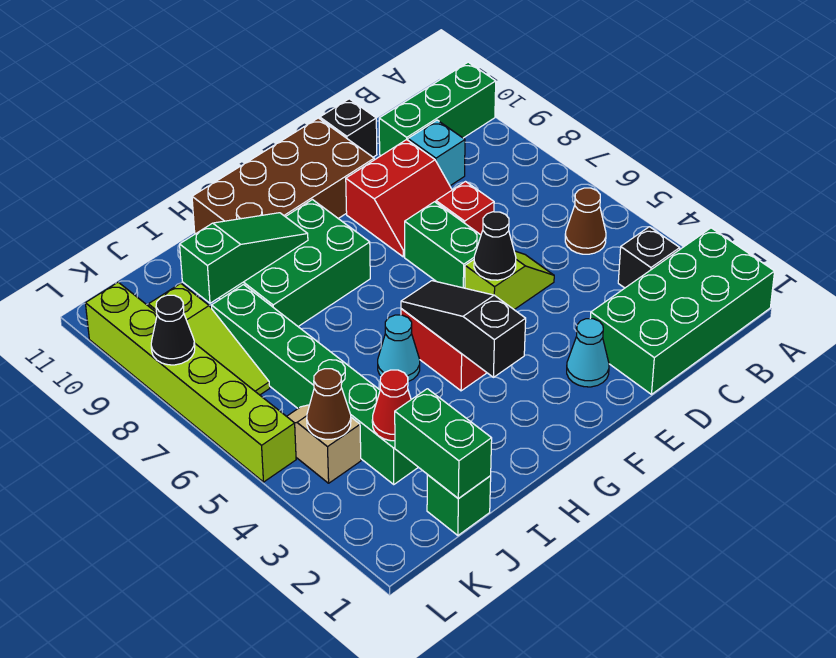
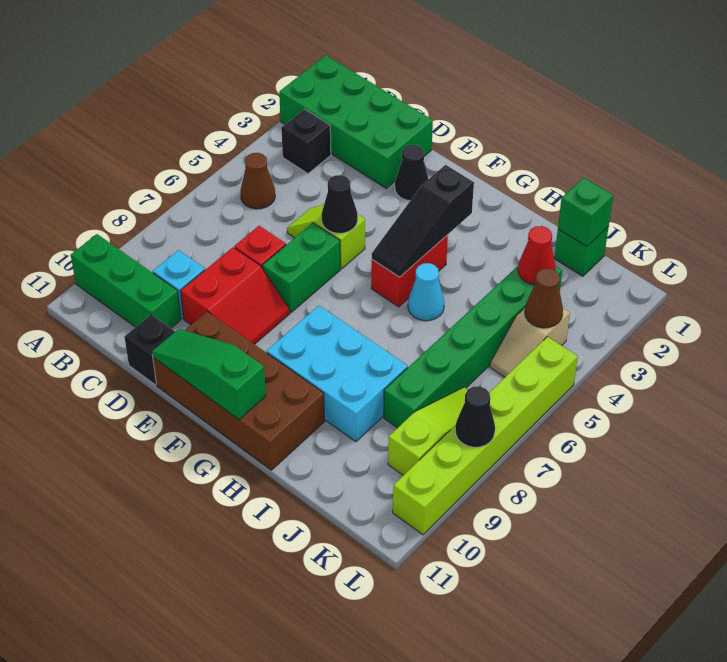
red slope D8:E9 level 1 top 9 -> red slope D8:E9 level 1 top D
cyan cone E2 level 1 -> black cone E2 level 1
green brick G8:I9 level 1 -> cyan brick G8:I9 level 1
green slope H9:J9 level 2 top J -> green slope E11:G11 level 2 top G
green brick J1:J2 level 2 -> green brick J1 level 2

